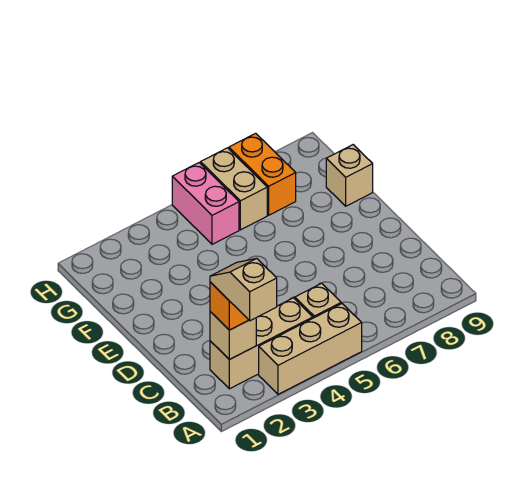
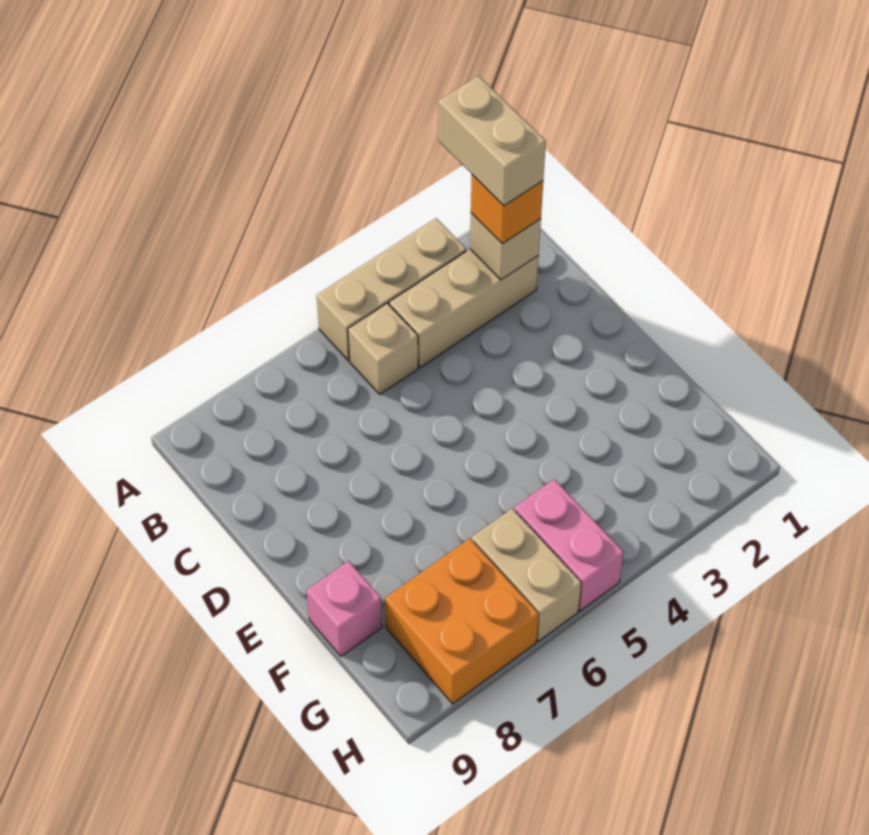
tan slope A2:B2 level 4 top A -> tan brick A2:B2 level 4
tan brick F9 level 1 -> pink brick F9 level 1
orange brick G7:H7 level 1 -> orange brick G7:H8 level 1

